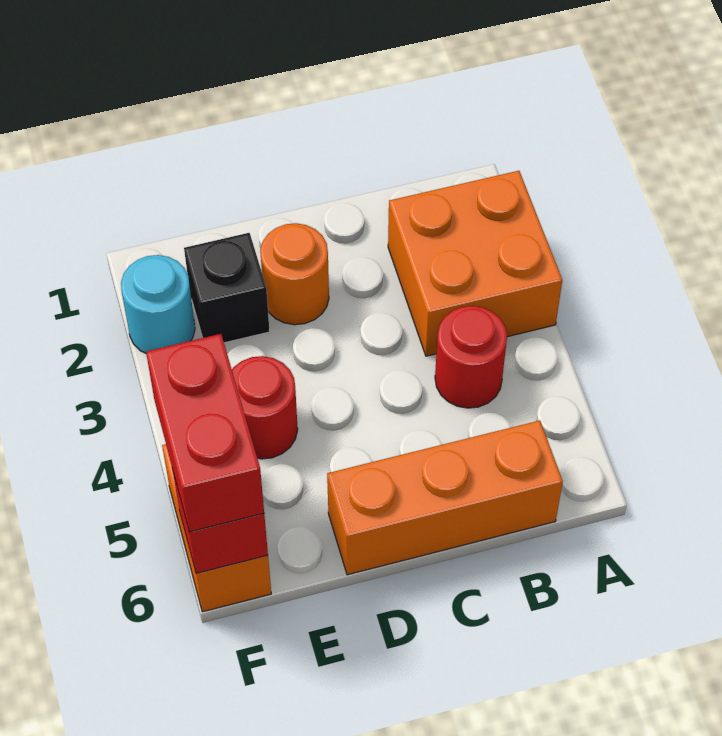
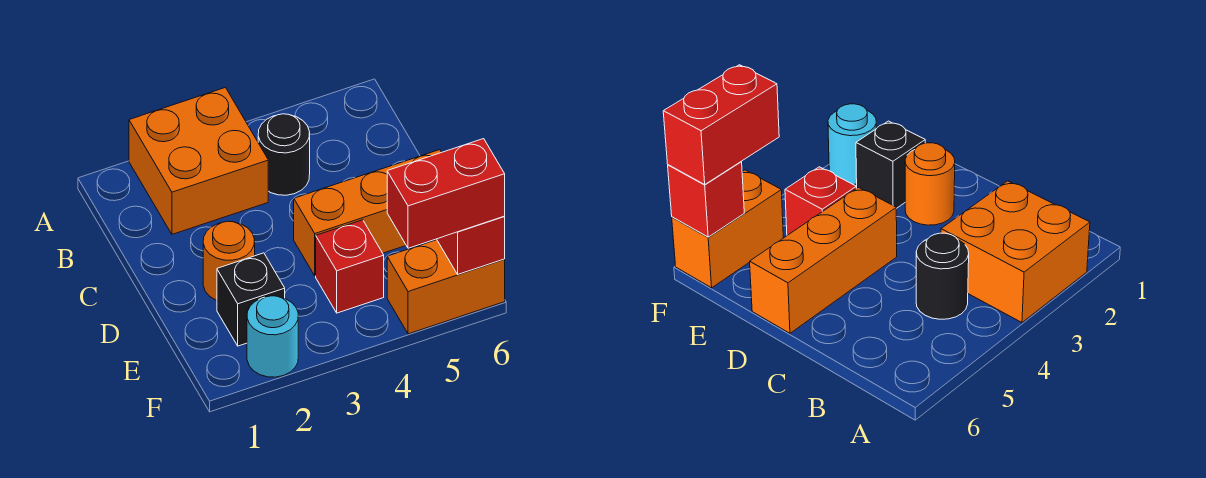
red round brick B4 level 1 -> black round brick B4 level 1
orange brick B6:D6 level 1 -> orange brick D4:D6 level 1
red round brick E4 level 1 -> red brick E4 level 1

